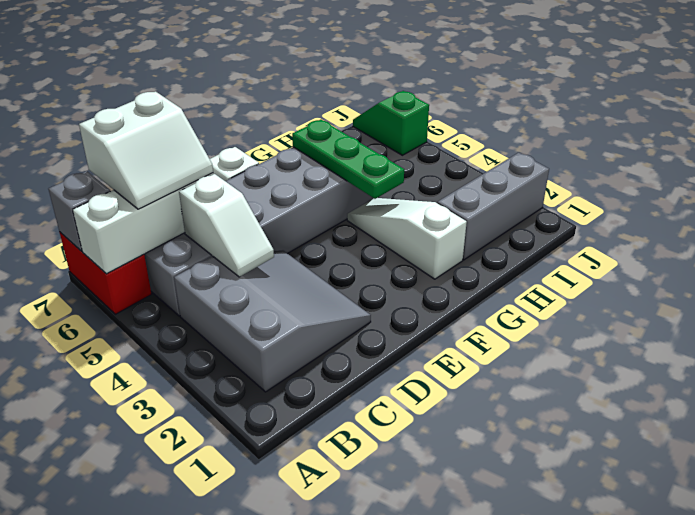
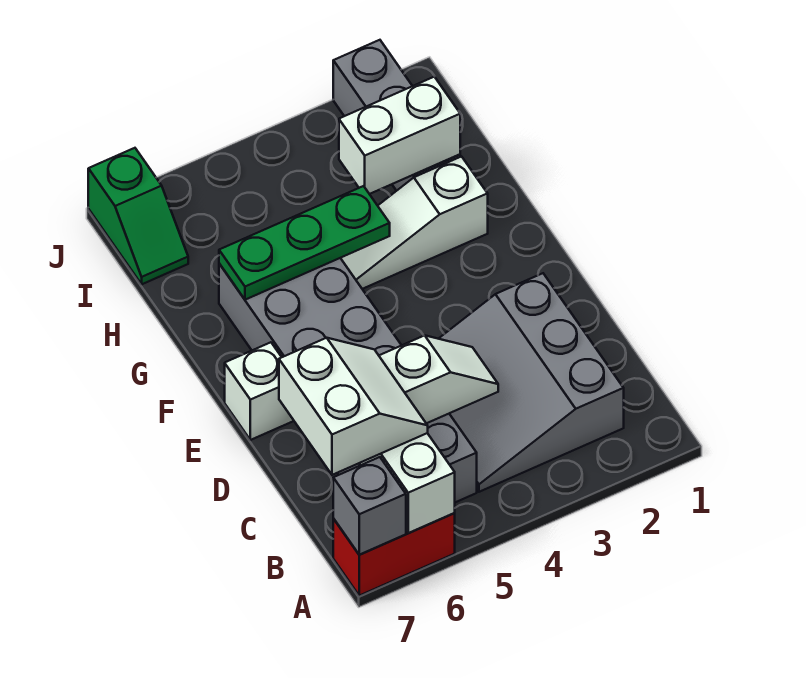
grey slope B2:D4 level 1 top B -> grey slope B2:D4 level 1 top 2
none -> white brick H2:H3 level 2
green slope J6:J7 level 1 top 6 -> green slope I7:J7 level 1 top J

